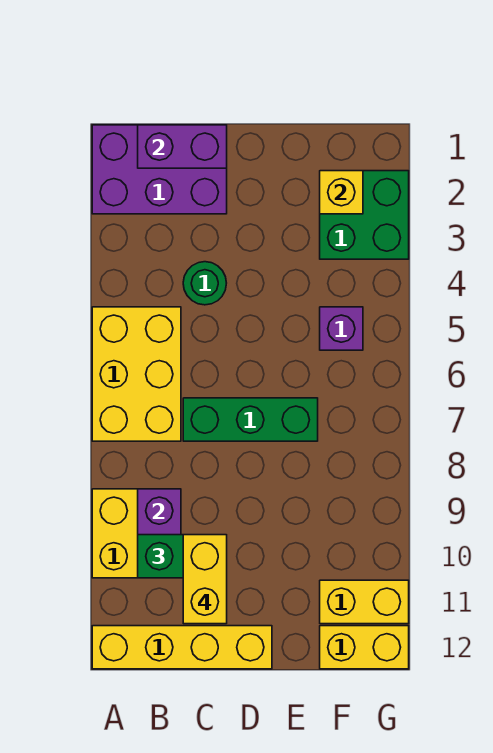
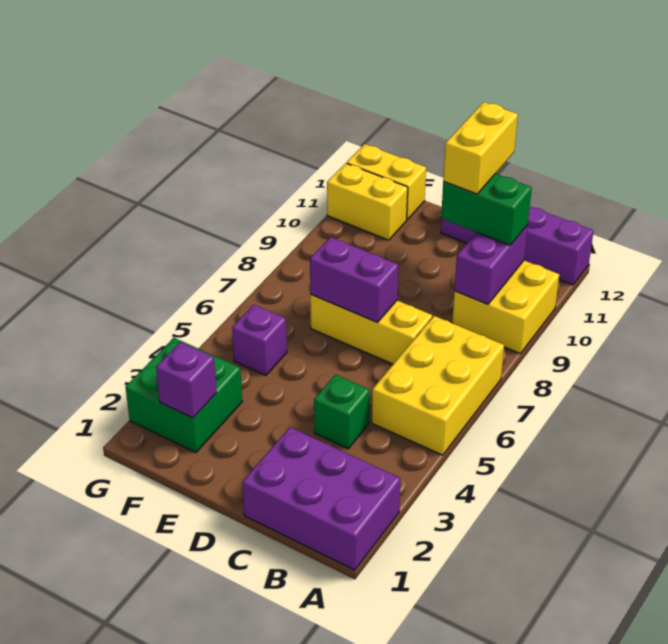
yellow brick A12:D12 level 1 -> purple brick A12:D12 level 1
purple brick B1:C1 level 2 -> purple brick D7:E7 level 2
green round brick C4 level 1 -> green brick C4 level 1
green brick C7:E7 level 1 -> yellow brick C7:E7 level 1
yellow brick F2 level 2 -> purple brick F2 level 2

